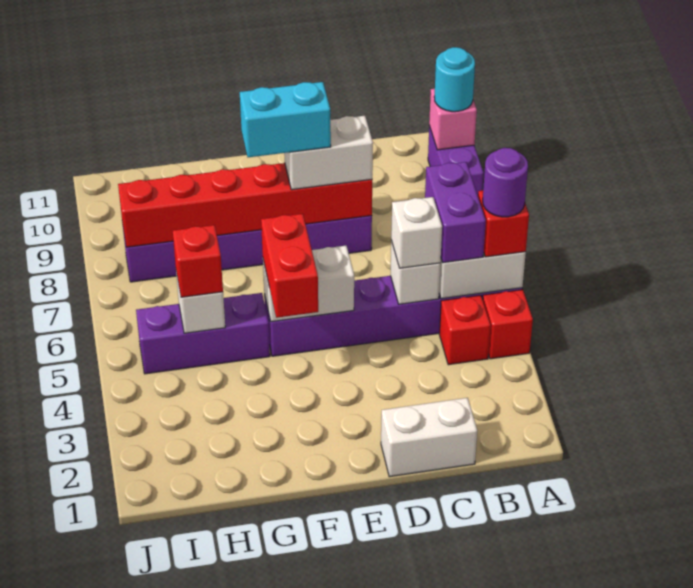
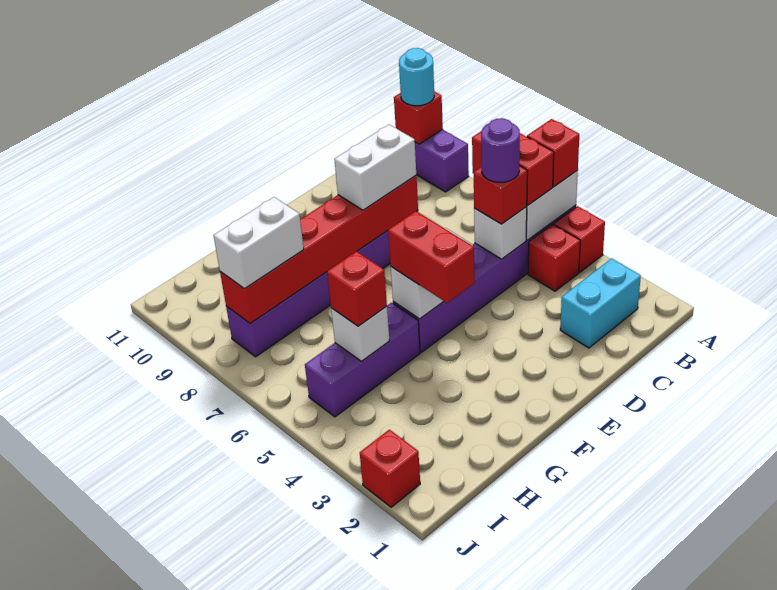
purple round brick A5 level 4 -> purple round brick C5 level 4
pink brick A10 level 2 -> red brick A10 level 2
purple brick B5:B6 level 3 -> red brick B5:B6 level 3
white brick C1:D1 level 1 -> white brick H8:I8 level 3
white brick C5 level 3 -> red brick C5 level 3
cyan brick E8:F8 level 4 -> cyan brick B2:C2 level 1
none -> red brick J2 level 1

